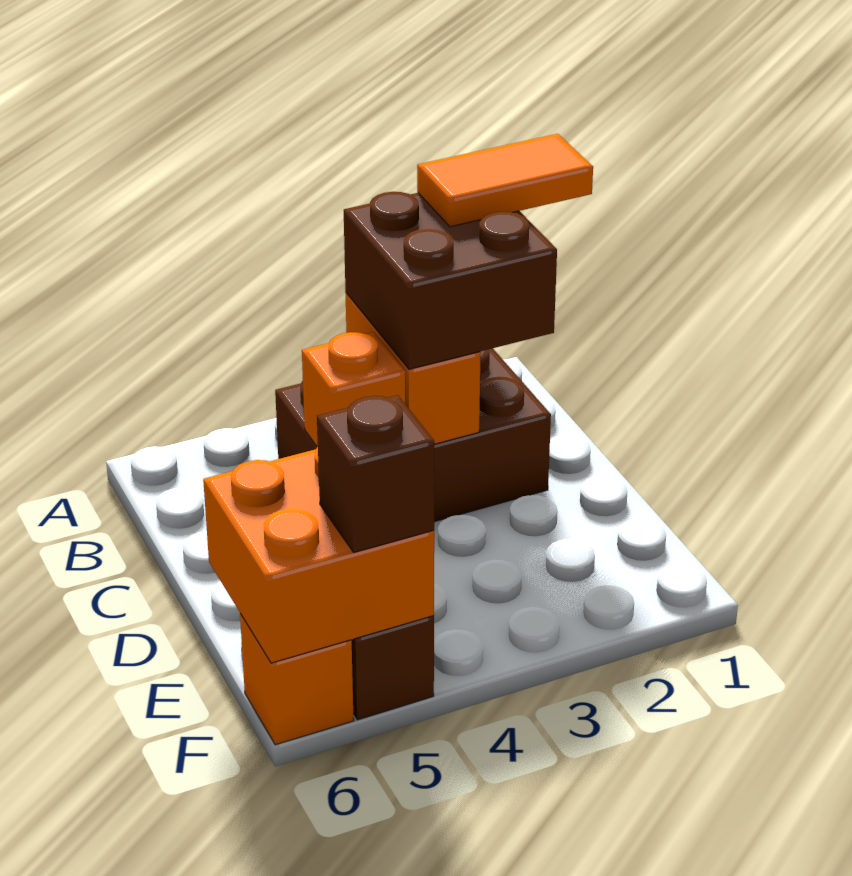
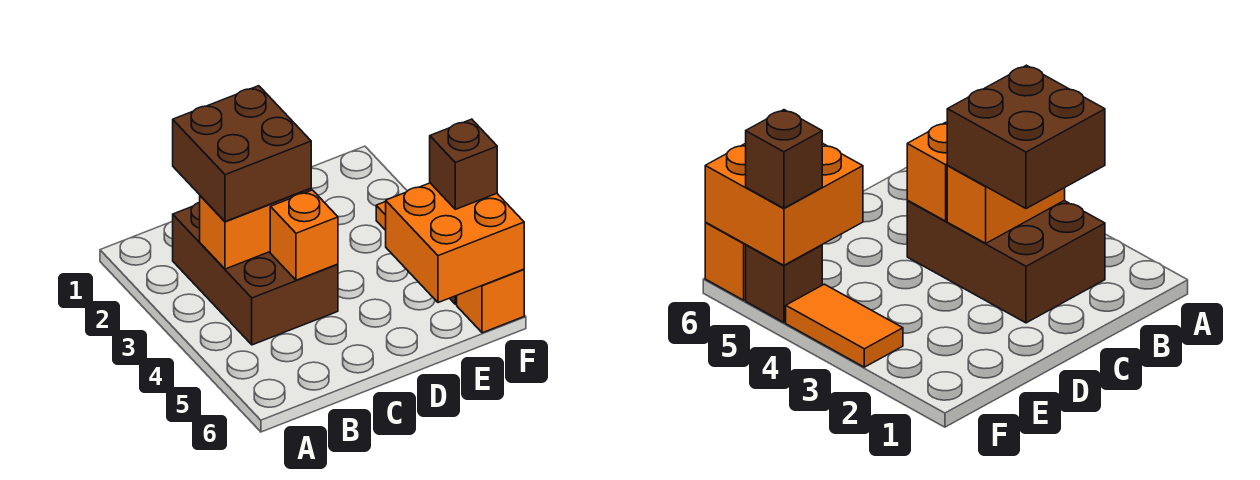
orange tile B1:B2 level 4 -> orange tile F3:F4 level 1

